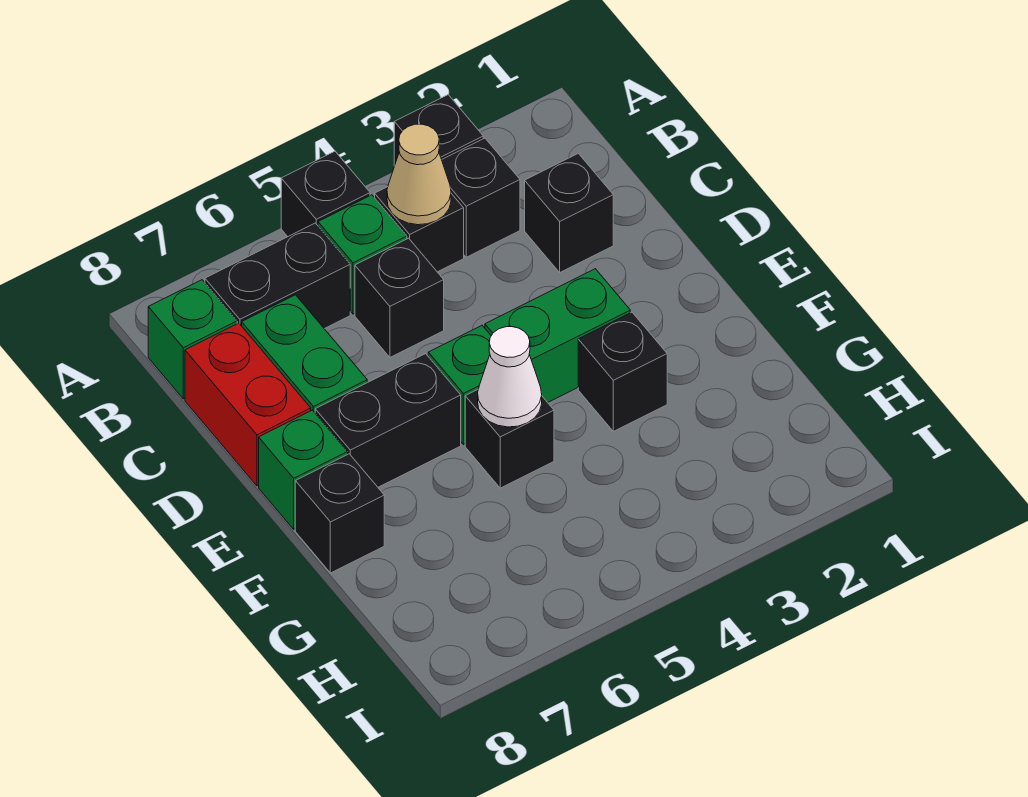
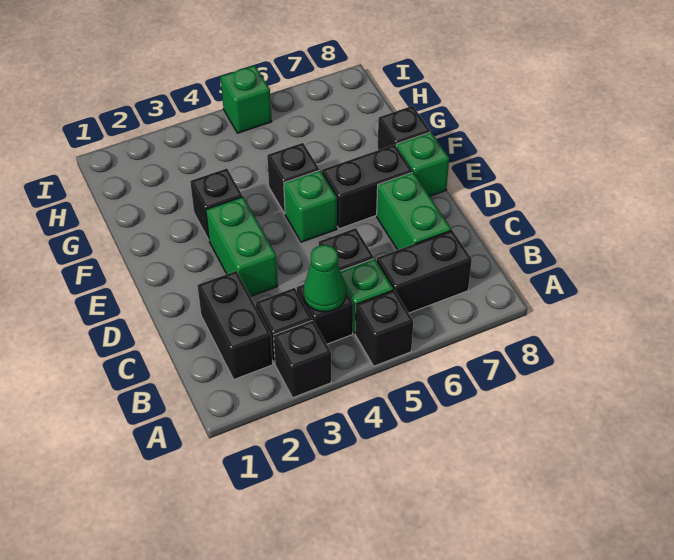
tan cone B4 level 2 -> green cone B4 level 2
green brick B8 level 1 -> green brick I5 level 1
black brick C2 level 1 -> black brick B2:C2 level 1
red brick C8:D8 level 1 -> none
green brick E3:E4 level 1 -> green brick D3:E3 level 1
white cone F5 level 2 -> none

